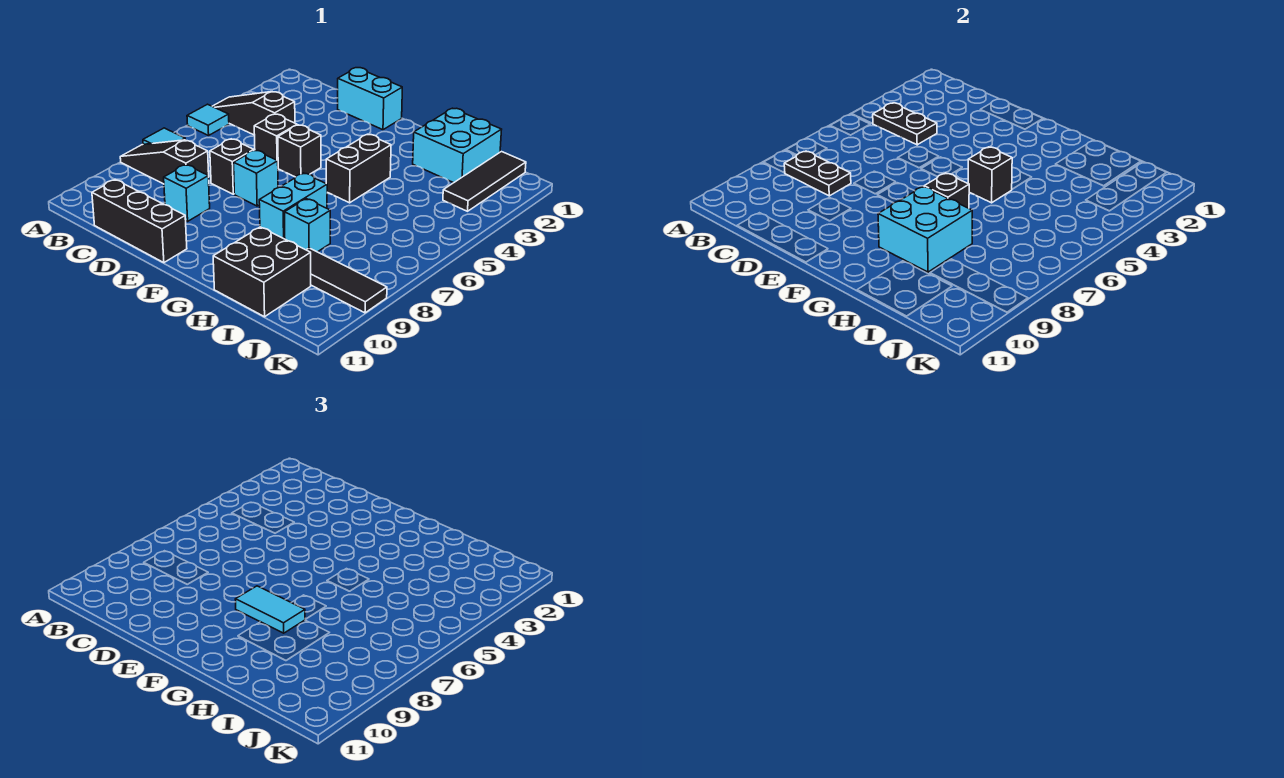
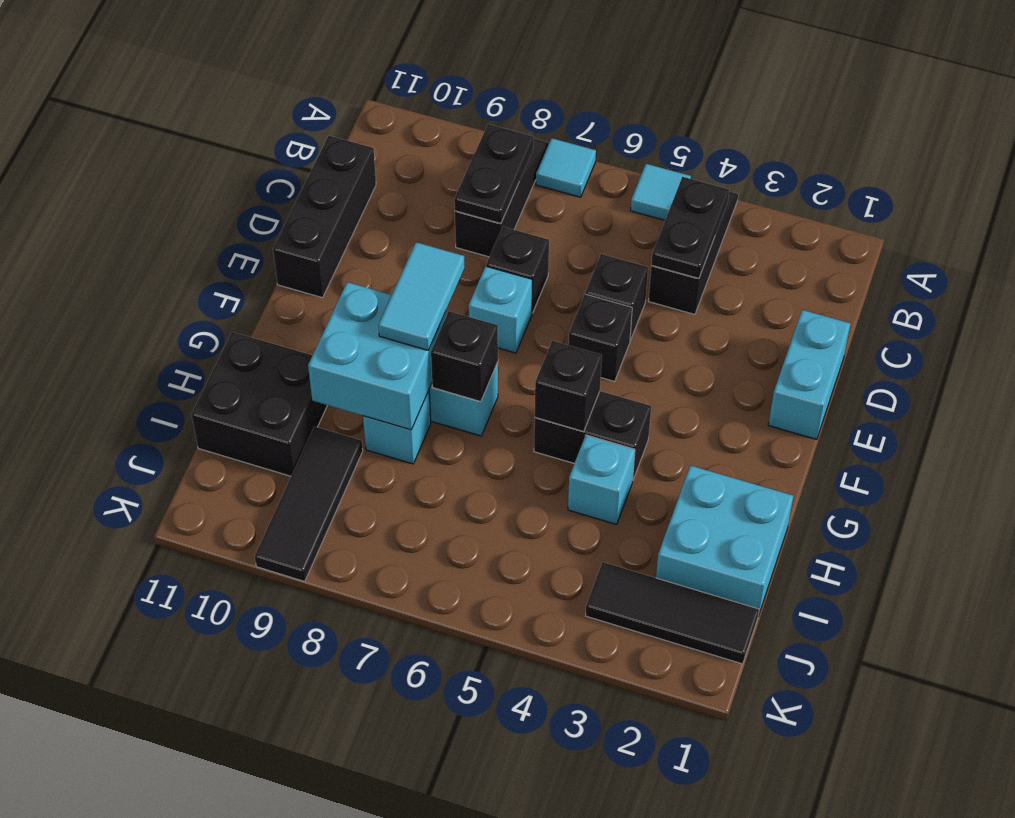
cyan brick D9 level 1 -> cyan brick H4 level 1

